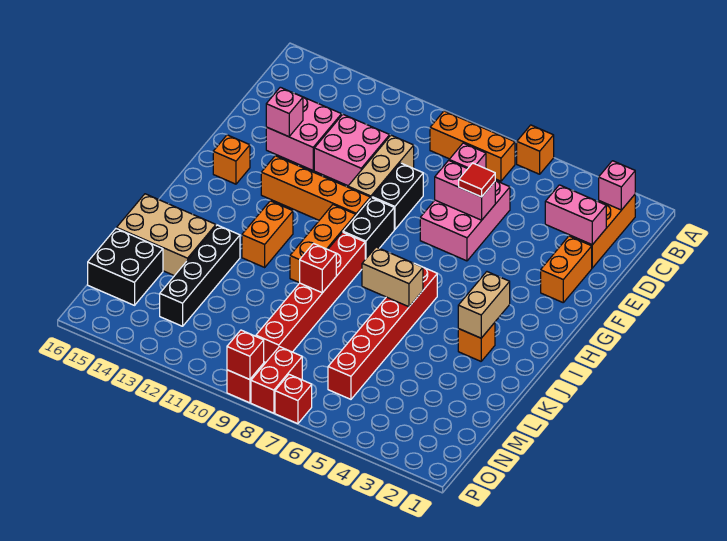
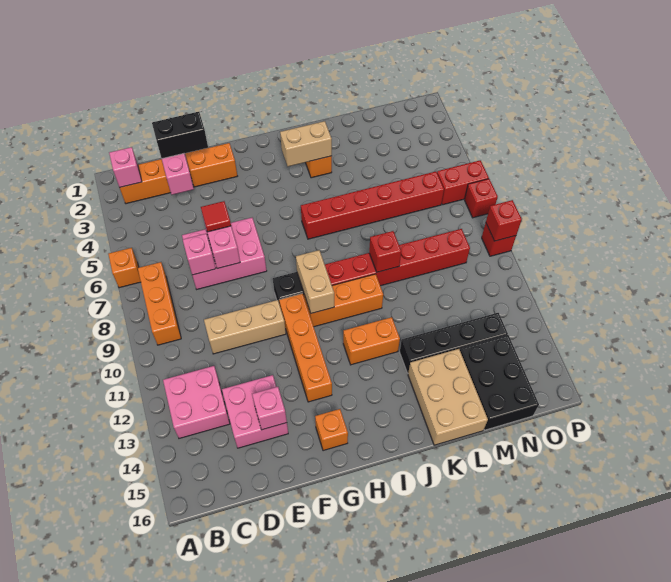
pink brick D11:E12 level 1 -> pink brick B12:C13 level 1
black brick E9:F9 level 1 -> black brick D2:E2 level 3
tan brick J6:J7 level 2 -> tan brick H9:H10 level 2
black brick M15:N16 level 1 -> black brick M14:N16 level 1
red brick O8:P8 level 1 -> red brick O6:P6 level 1

